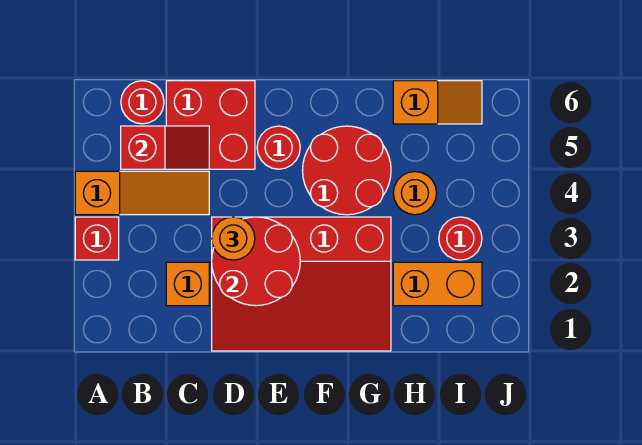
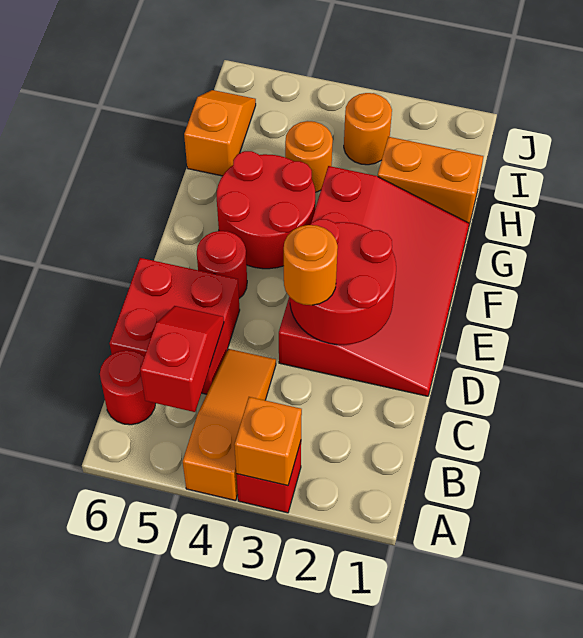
orange brick C2 level 1 -> orange brick A3 level 2
orange brick H2:I2 level 1 -> orange brick H1:H2 level 1
red round brick I3 level 1 -> orange round brick I3 level 1

